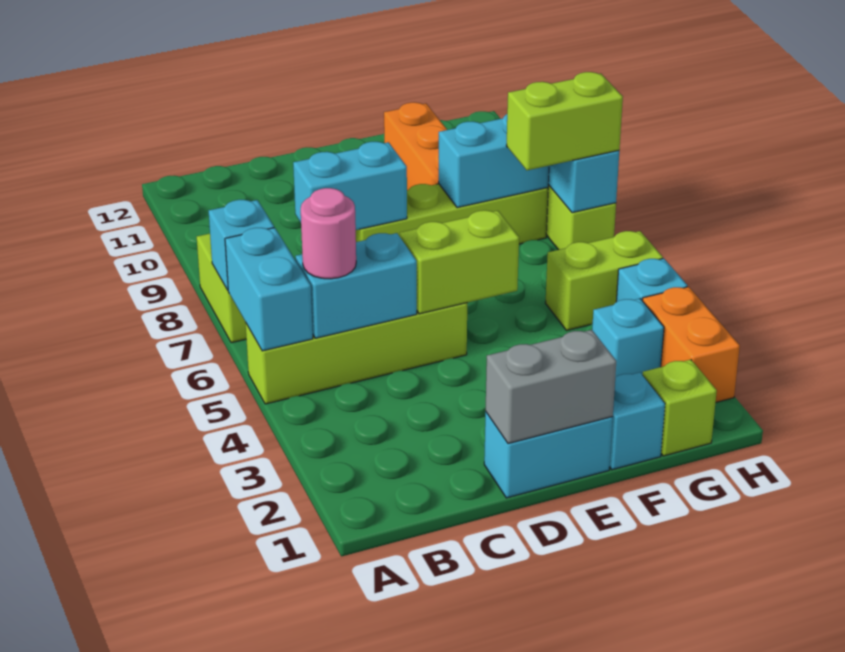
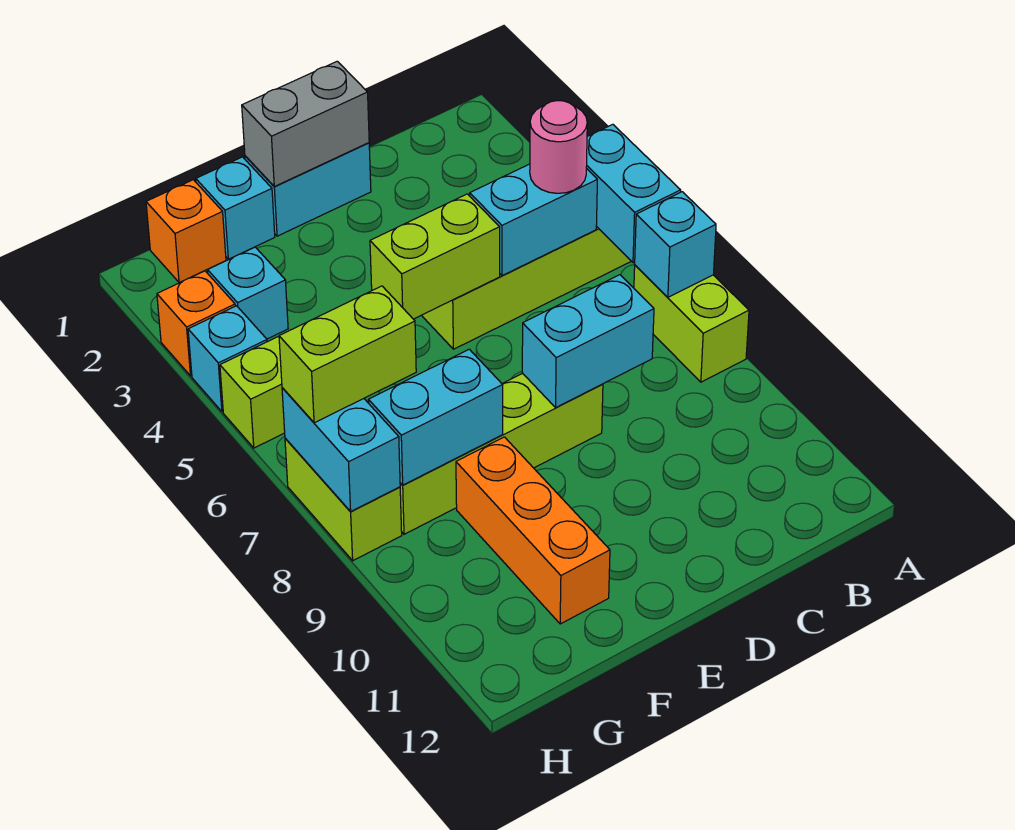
lime brick G1 level 1 -> orange brick G1 level 1
orange brick H2:H3 level 1 -> orange brick H3 level 1

